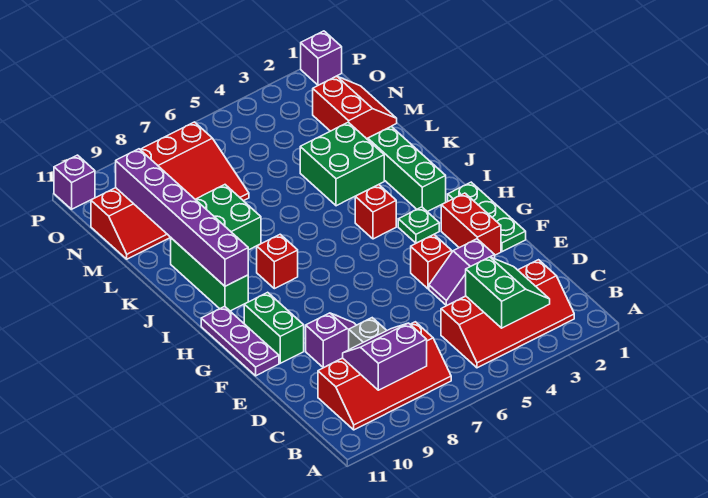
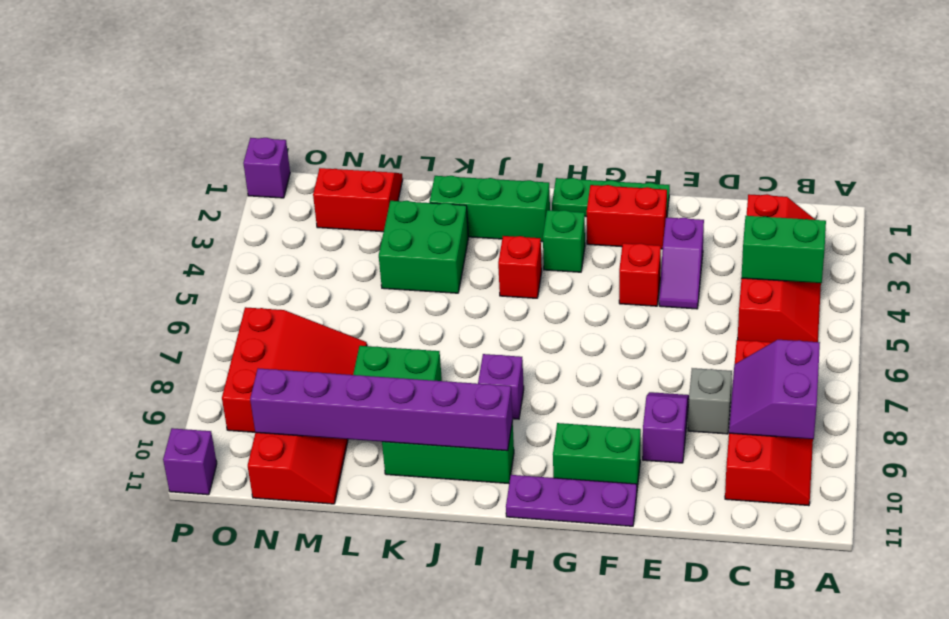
green plate H3 level 1 -> green brick H3 level 1
red brick I8 level 1 -> purple brick I8 level 1

